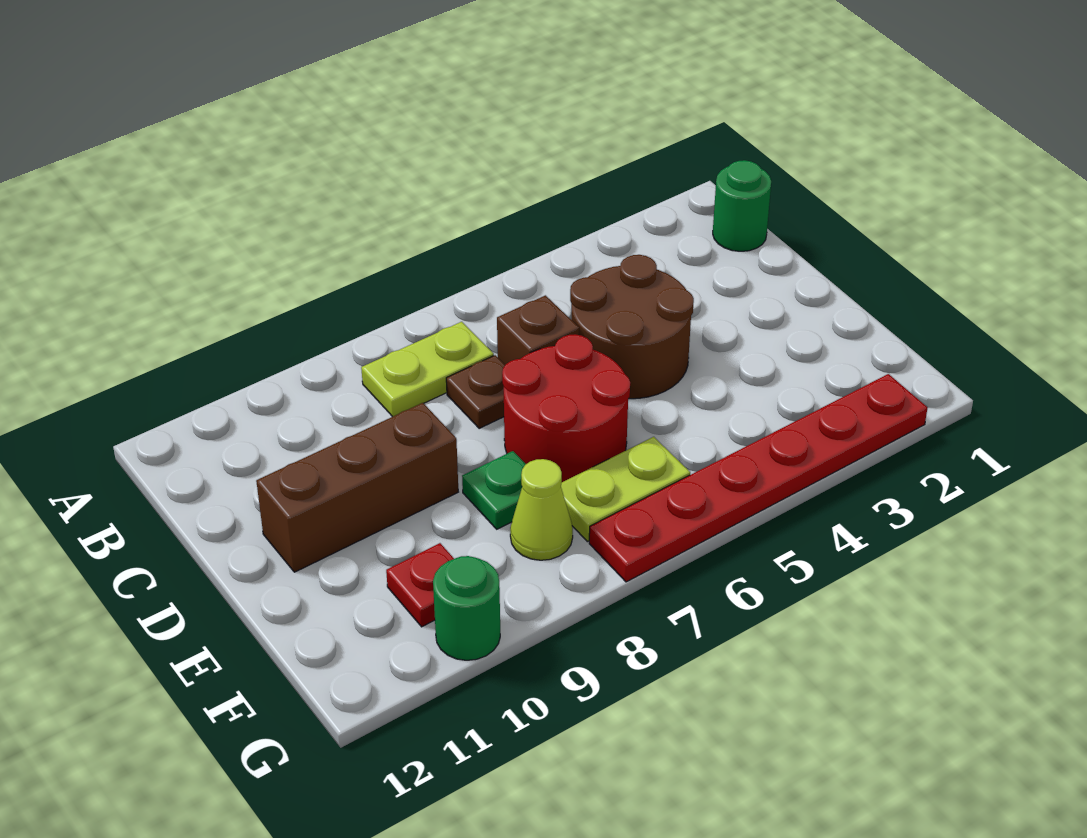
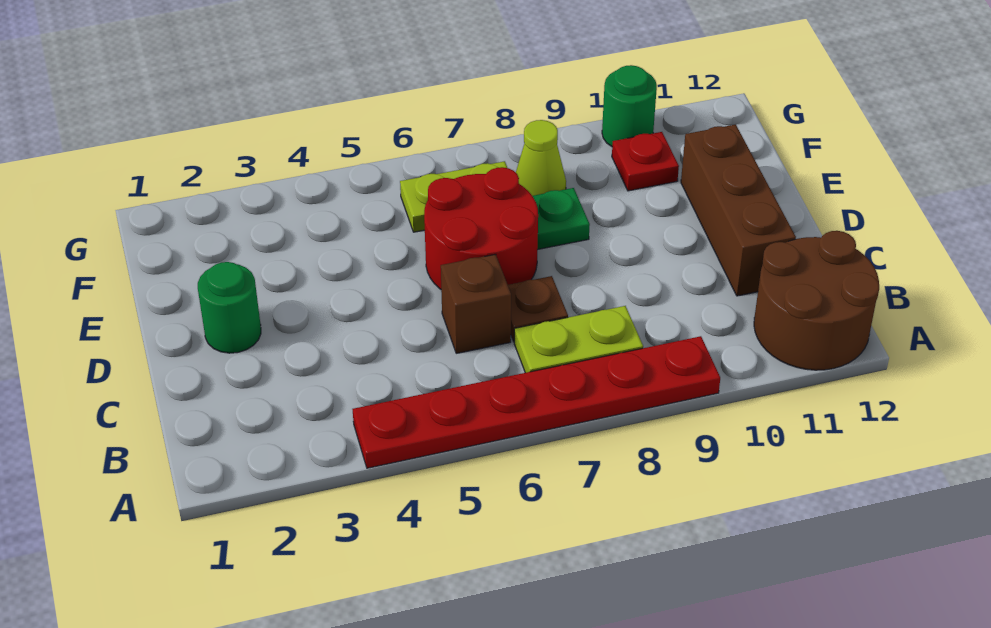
green round brick B1 level 1 -> green round brick D2 level 1
brown round brick C4:D5 level 1 -> brown round brick A11:B12 level 1
brown brick D9:D11 level 1 -> brown brick C11:E11 level 1
red plate G2:G7 level 1 -> red plate A4:A9 level 1

